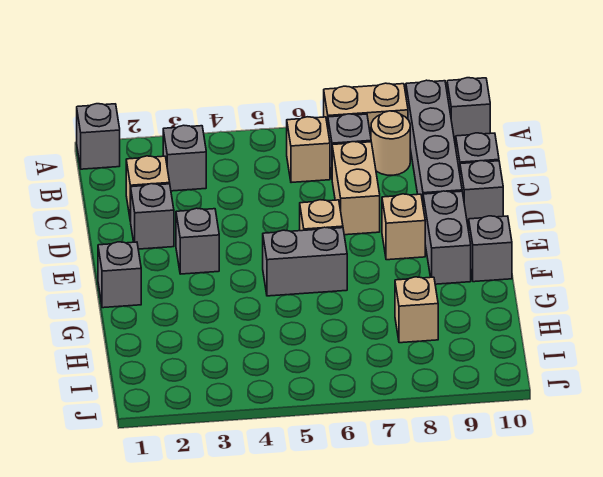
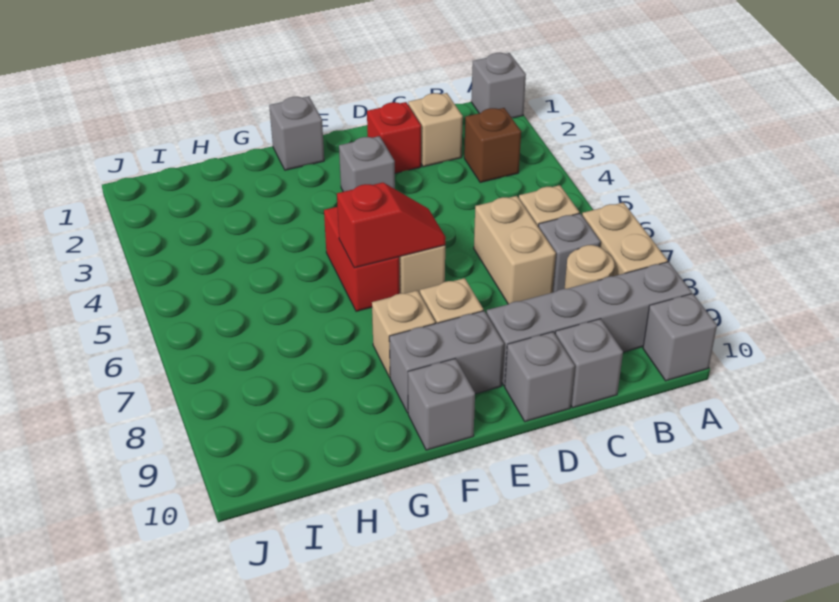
grey brick B3 level 1 -> brown brick B3 level 1
tan brick C7:D7 level 1 -> tan brick C6:C7 level 1
grey brick D2 level 1 -> red brick D2 level 1
none -> red slope E6:F6 level 2 top F
grey brick F5:F6 level 1 -> red brick F5:F6 level 1
tan brick H8 level 1 -> tan brick F8 level 1

